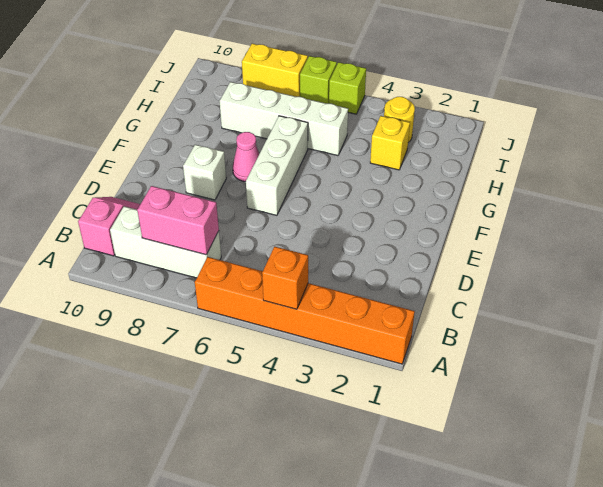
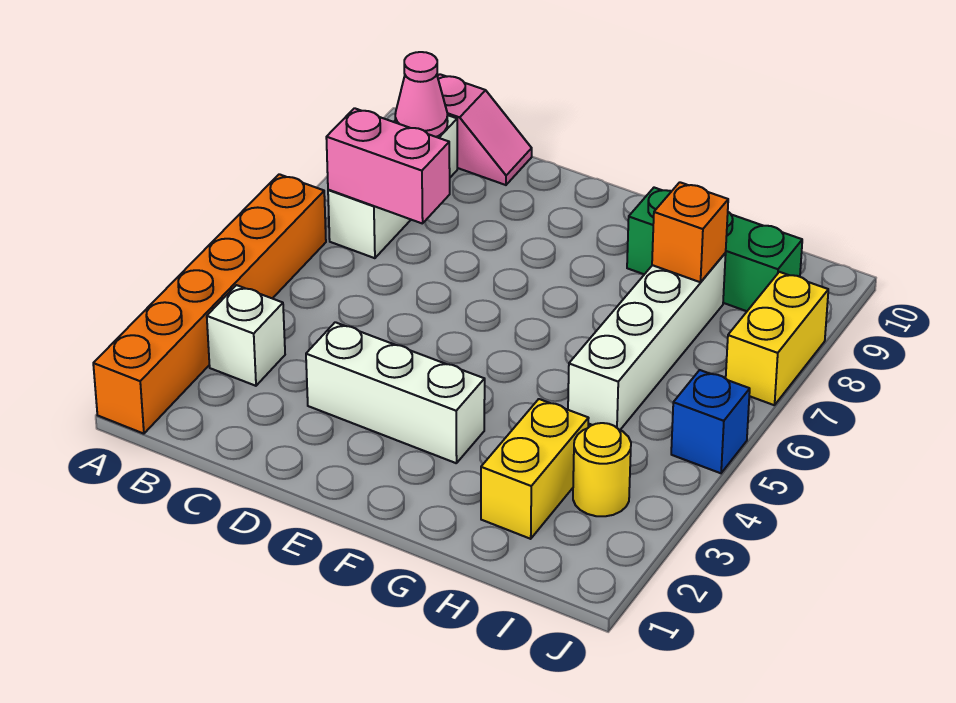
orange brick A4 level 2 -> orange brick H8 level 2
pink brick B7:B8 level 2 -> pink brick B7:C7 level 2
white brick E6:G6 level 1 -> white brick D3:F3 level 1
white brick E8 level 1 -> white brick B3 level 1
pink cone F7 level 1 -> pink cone B9 level 2
none -> green brick G9:I9 level 1
yellow brick H3 level 1 -> yellow brick H2:H3 level 1
lime brick J5 level 1 -> blue brick J5 level 1
lime brick J6 level 1 -> none

